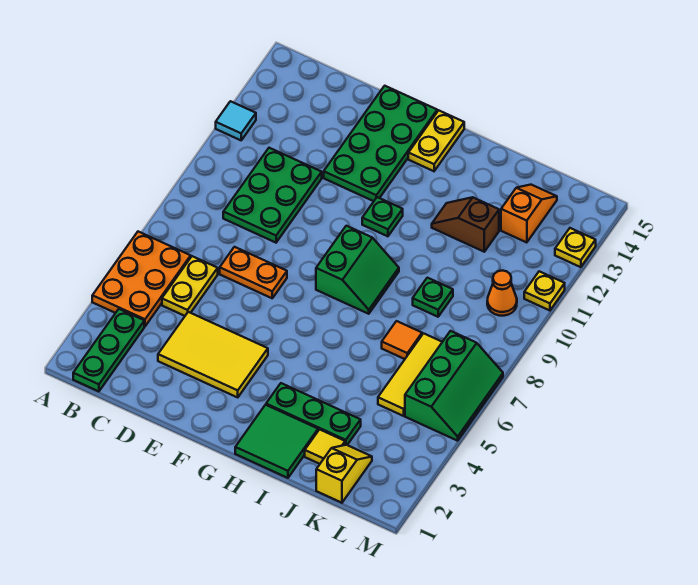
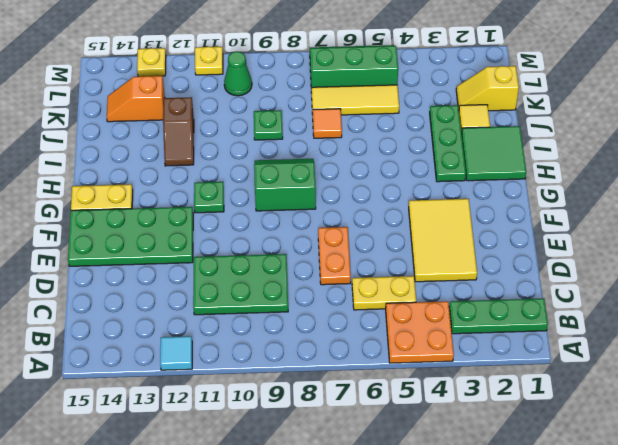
orange plate A4:B6 level 1 -> orange plate A4:B5 level 1
orange cone L10 level 1 -> green cone L10 level 1

